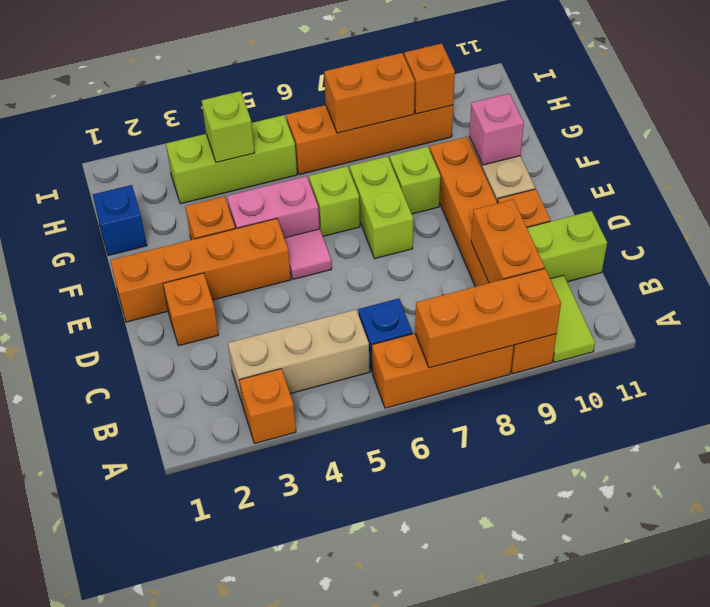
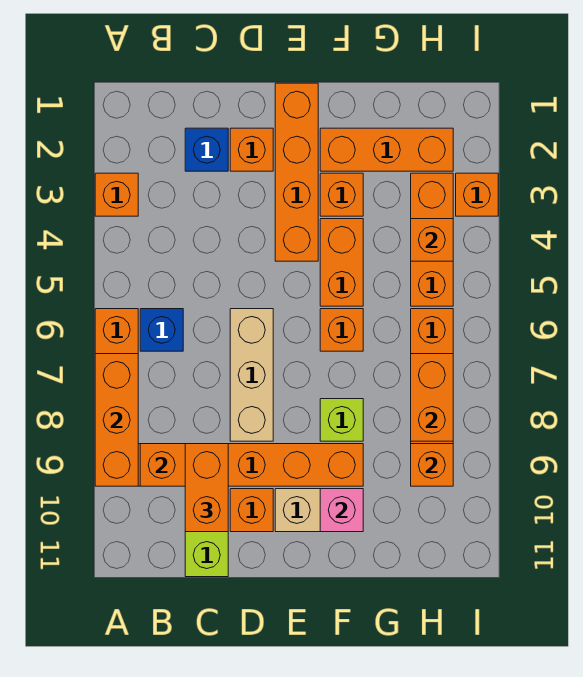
lime tile A10:B10 level 1 -> none
tan brick B3:B5 level 1 -> tan brick D6:D8 level 1
none -> orange brick C9:C10 level 3
pink tile E5 level 1 -> none
lime brick E7:F7 level 1 -> none
none -> orange brick F2:H2 level 1
pink brick F4:F5 level 1 -> orange brick F4:F5 level 1
lime brick F6 level 1 -> orange brick F6 level 1
blue brick G1 level 1 -> blue brick C2 level 1
lime brick H3:H5 level 1 -> orange brick H3:H5 level 1
lime brick H4 level 2 -> orange brick H4 level 2
none -> orange brick I3 level 1

